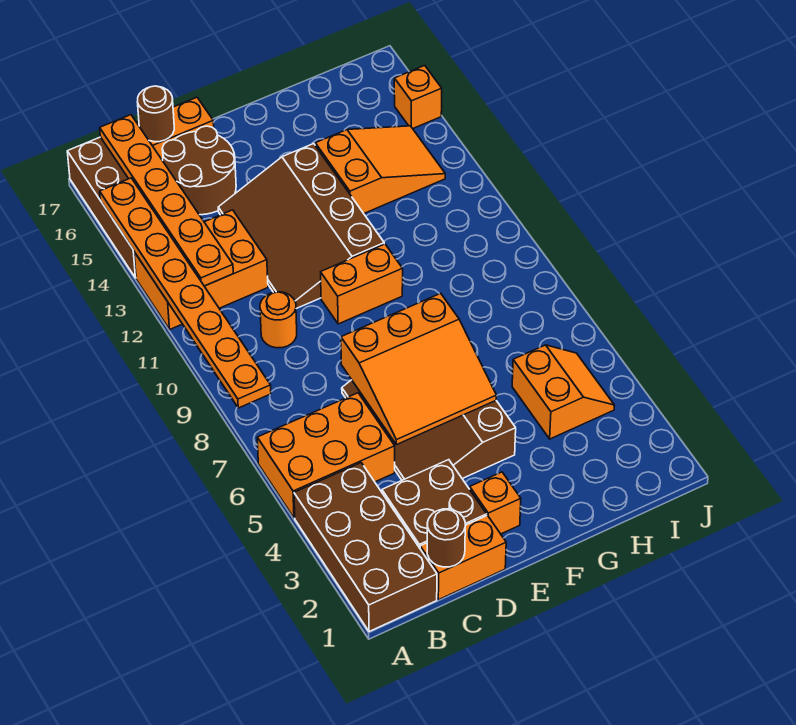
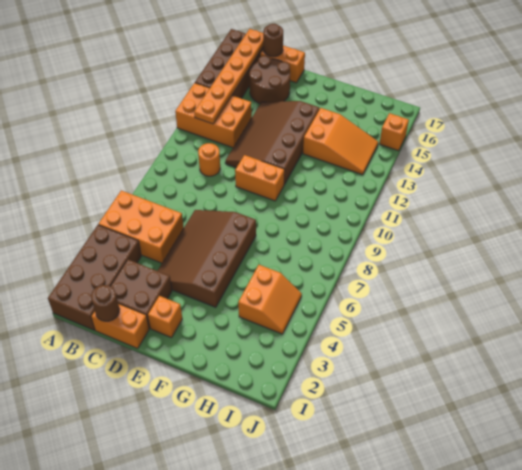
orange plate A8:A15 level 2 -> none
orange slope D5:F7 level 2 top 7 -> none

